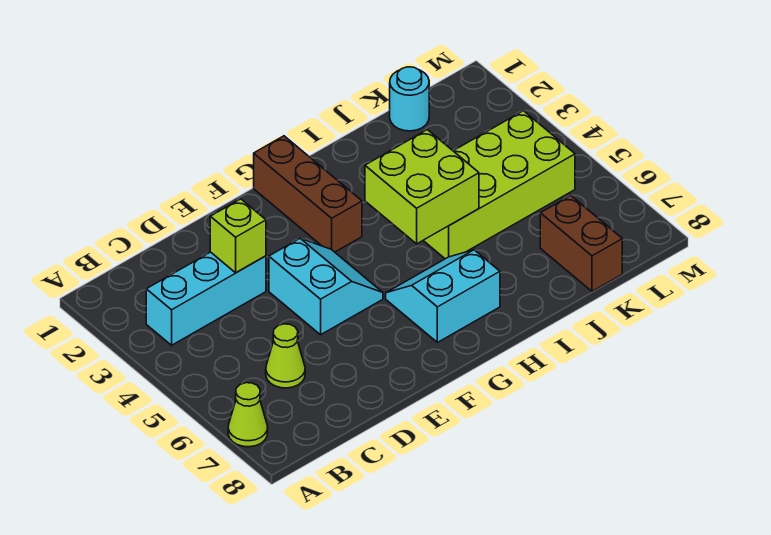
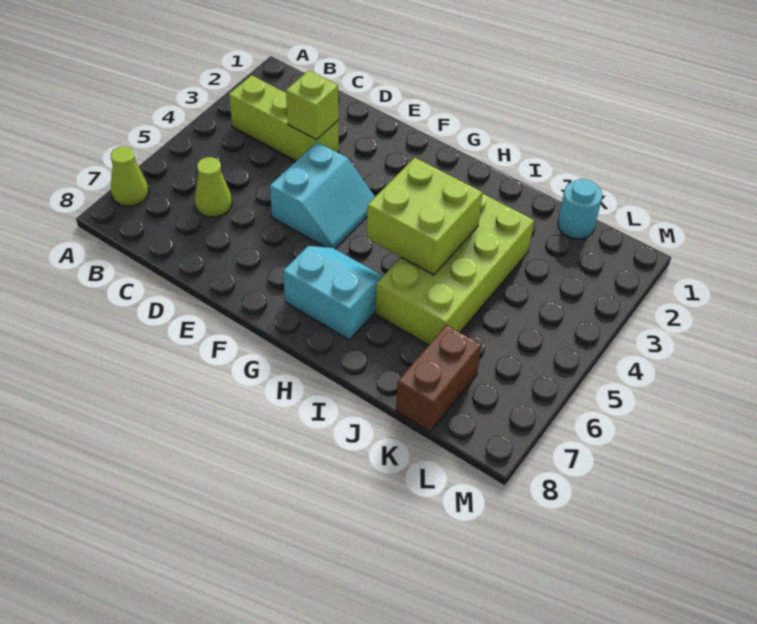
cyan brick B3:D3 level 1 -> lime brick B3:D3 level 1
brown brick G1:G3 level 1 -> none
lime brick I4:L5 level 1 -> lime brick I3:J6 level 1

